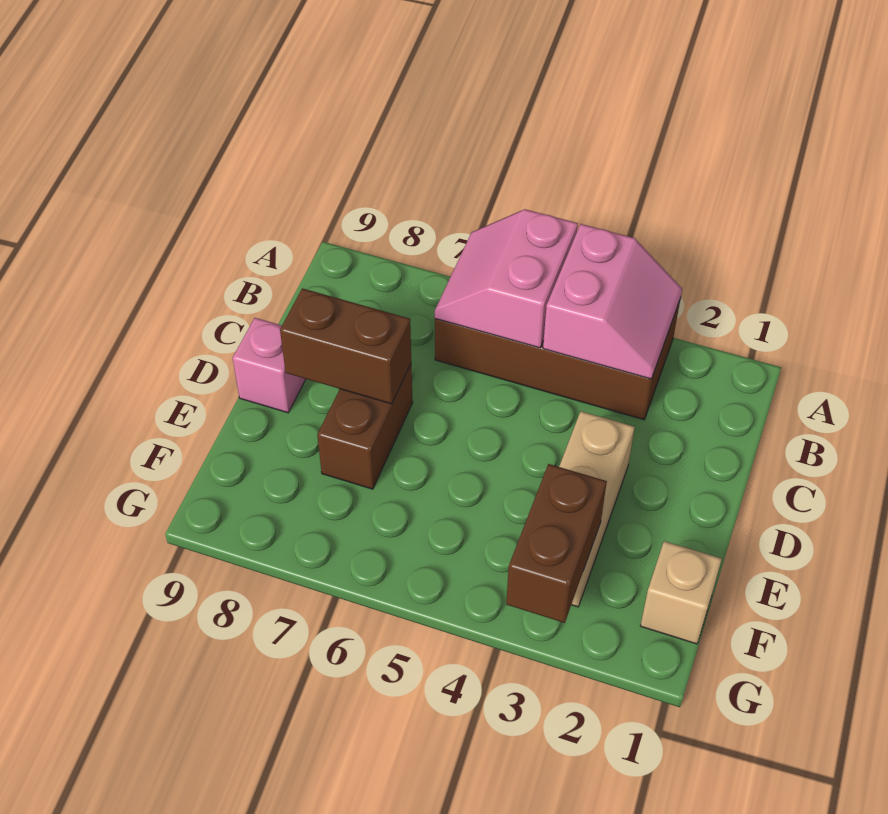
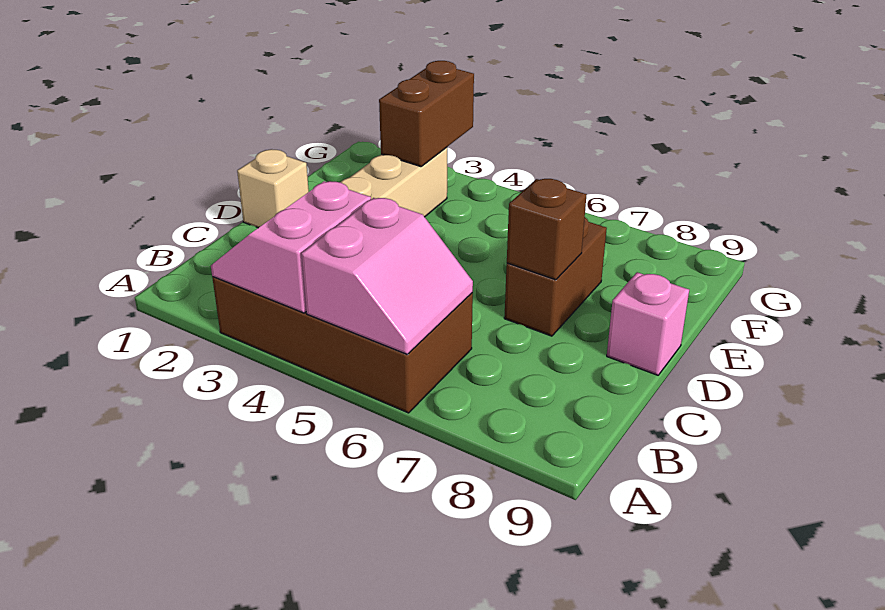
brown brick D7:D8 level 2 -> brown brick D7 level 2
tan brick F1 level 1 -> tan brick D1 level 1

